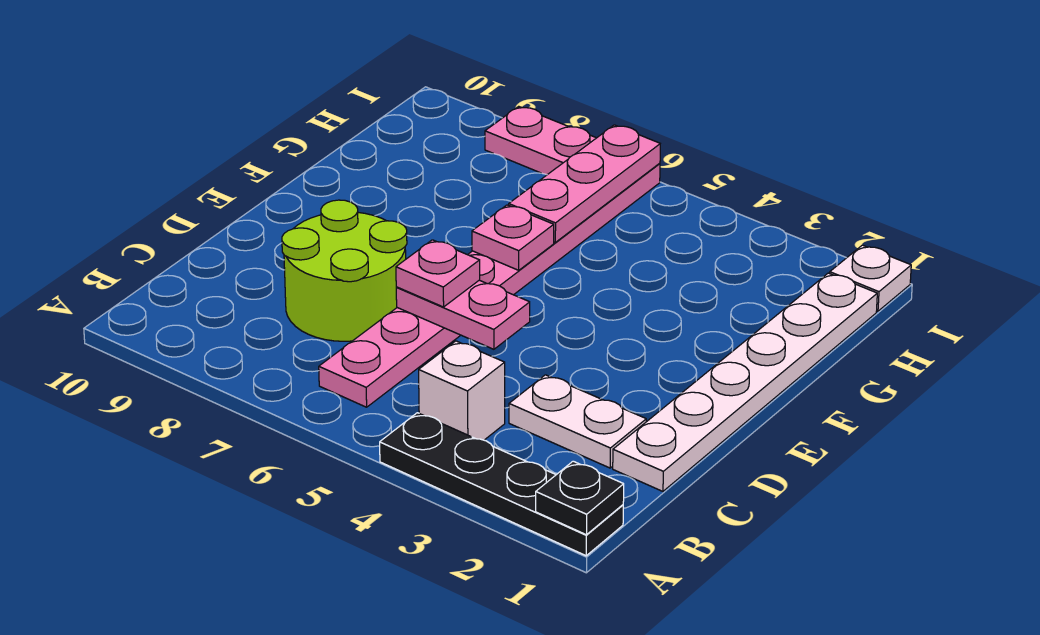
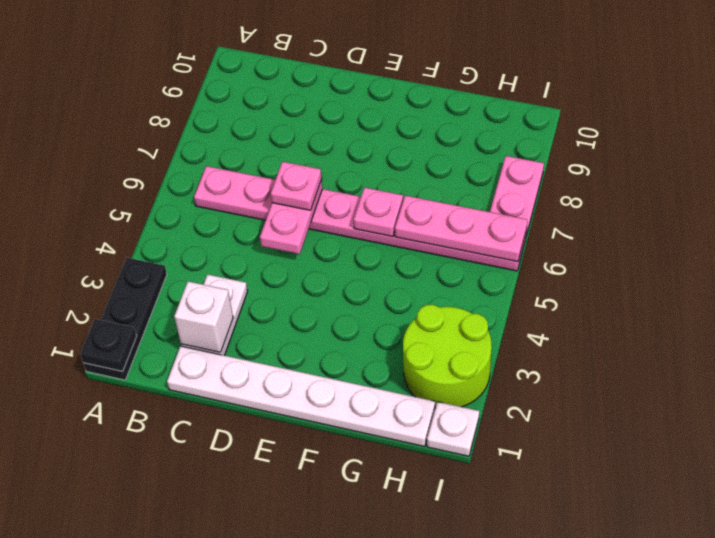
black plate A1:A4 level 1 -> black plate A1:A3 level 1
white brick B4 level 1 -> white brick C2 level 2
lime round brick C7:D8 level 1 -> lime round brick H2:I3 level 1

